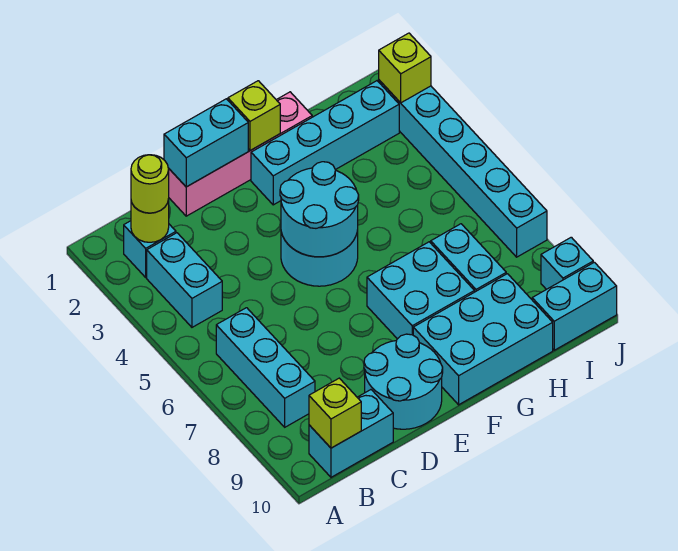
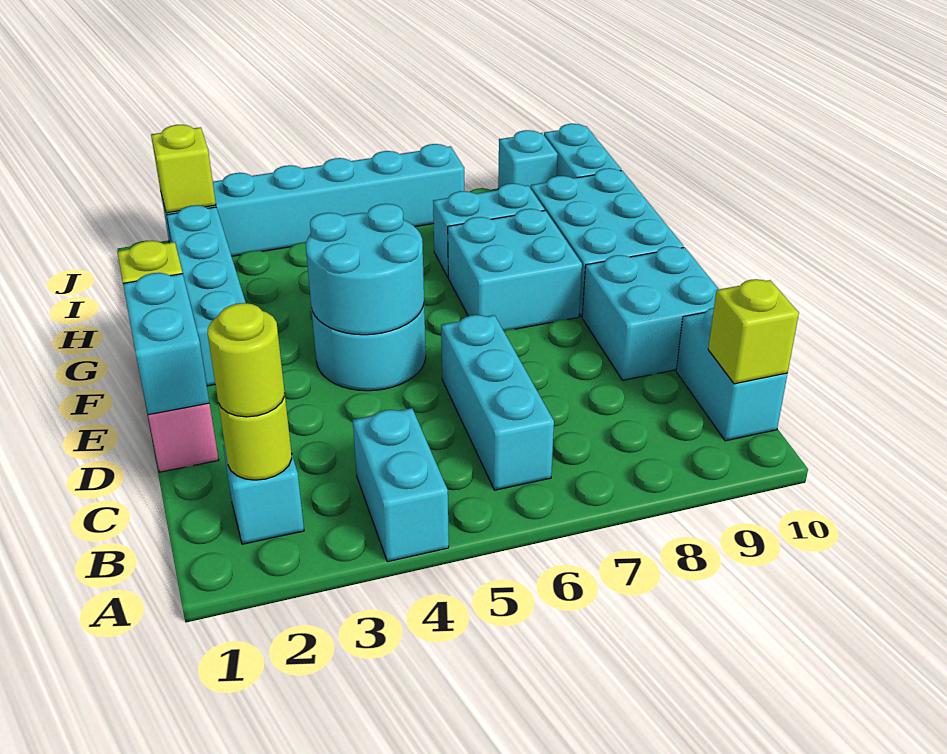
cyan brick B3:B4 level 1 -> cyan brick A4:B4 level 1
cyan brick B6:B8 level 1 -> cyan brick B6:D6 level 1
cyan round brick D9:E10 level 1 -> cyan brick D9:E10 level 1

